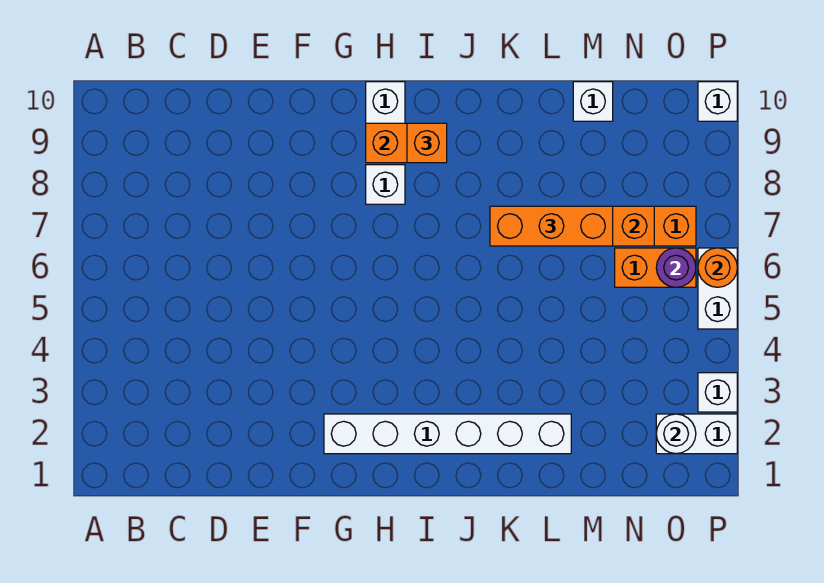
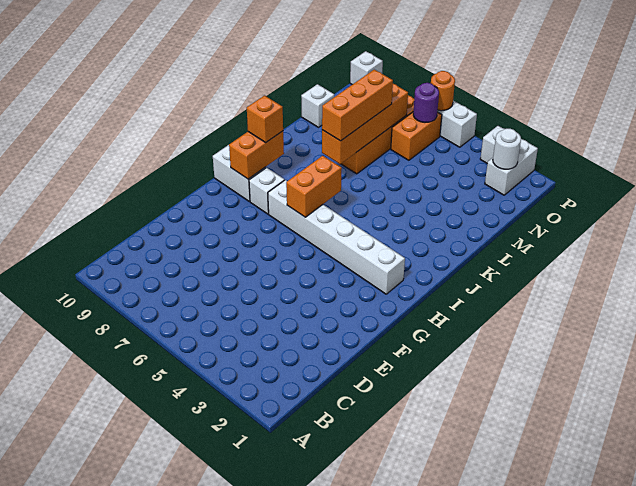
white brick G2:L2 level 1 -> white brick H2:H7 level 1
none -> orange brick H6:I6 level 2

